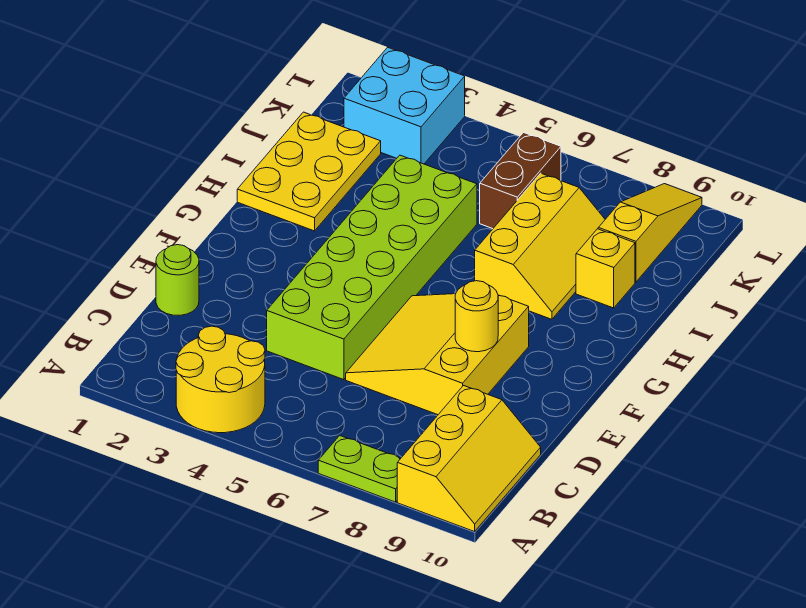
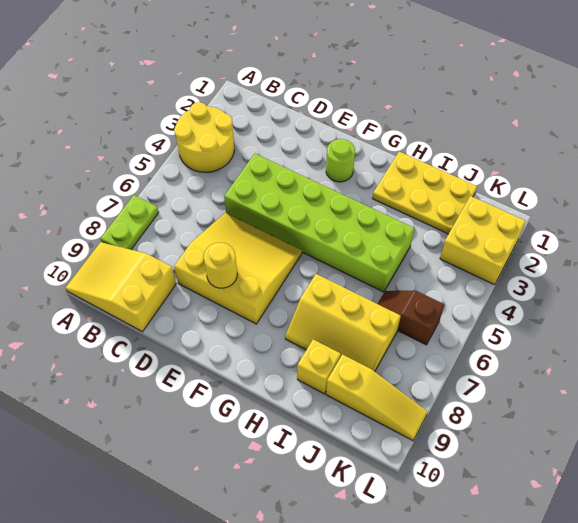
yellow slope A9:C10 level 1 top 9 -> yellow slope A9:C10 level 1 top C
lime round brick D1 level 1 -> lime round brick F2 level 1
brown brick J6:K6 level 1 -> brown slope J6:K6 level 1 top K
cyan brick K2:L3 level 1 -> yellow brick K2:L3 level 1

